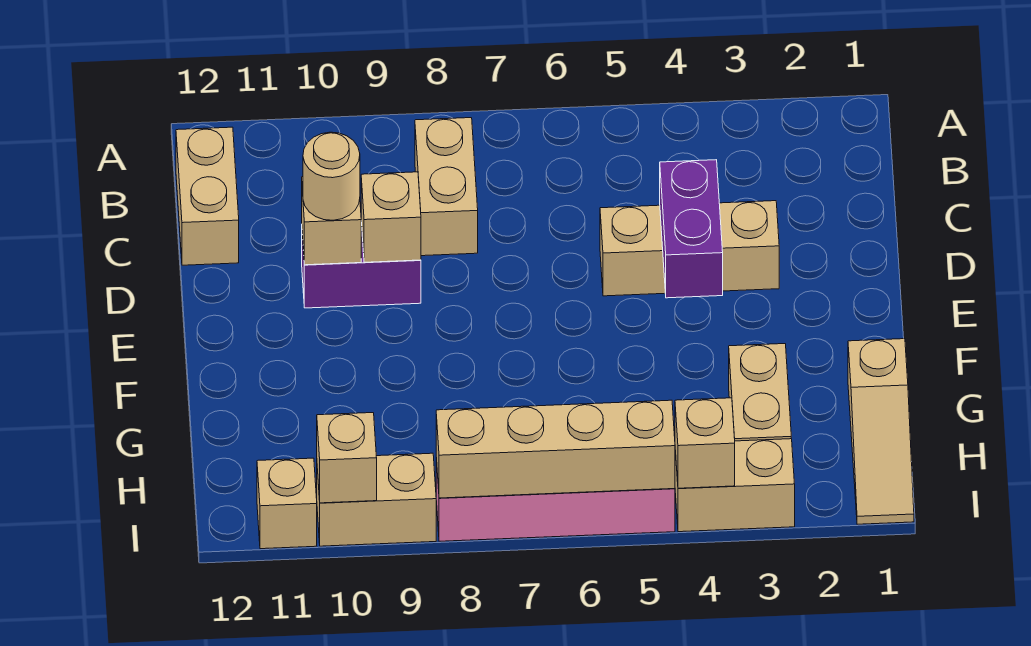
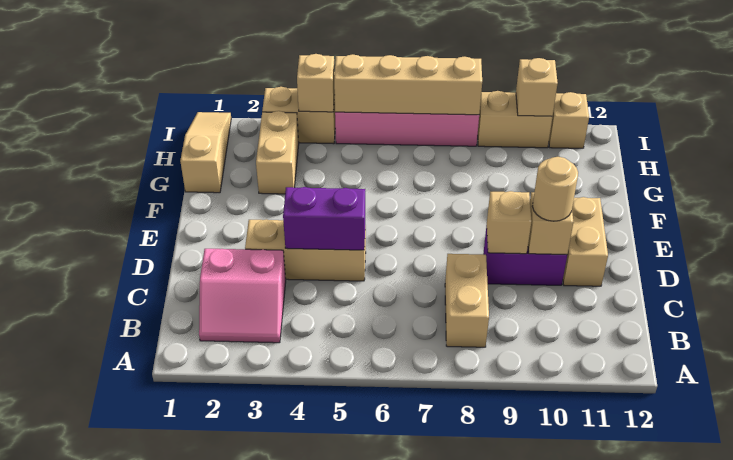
none -> pink slope B2:C3 level 1 top C
tan brick B12:C12 level 1 -> tan brick D11:E11 level 1
purple brick D4:E4 level 2 -> purple brick D4:D5 level 2

